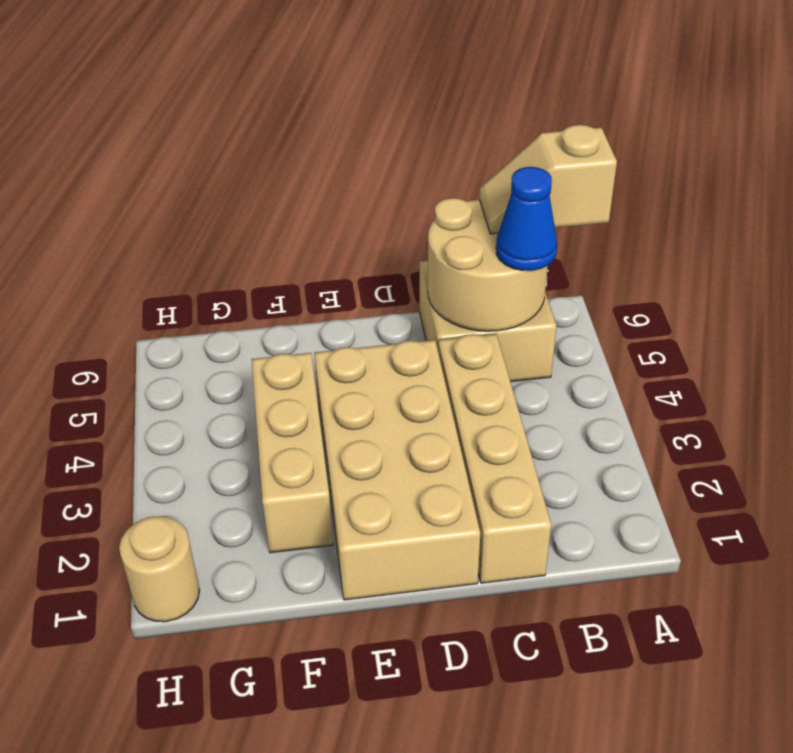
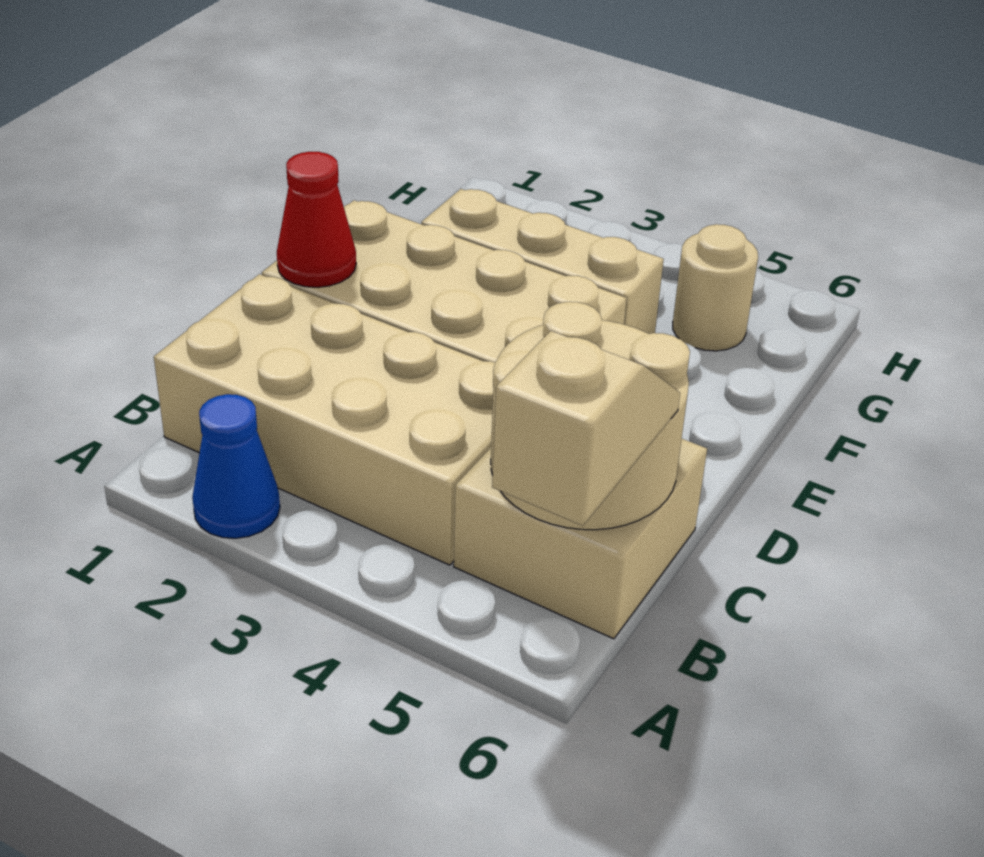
blue cone B5 level 3 -> blue cone A2 level 1
tan brick C1:C4 level 1 -> tan brick B1:C4 level 1
none -> red cone D1 level 2
tan round brick H1 level 1 -> tan round brick G5 level 1

